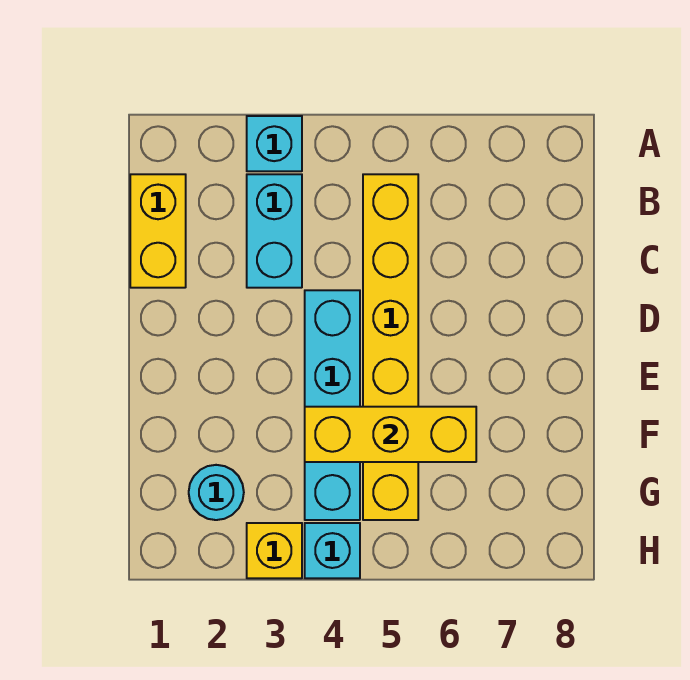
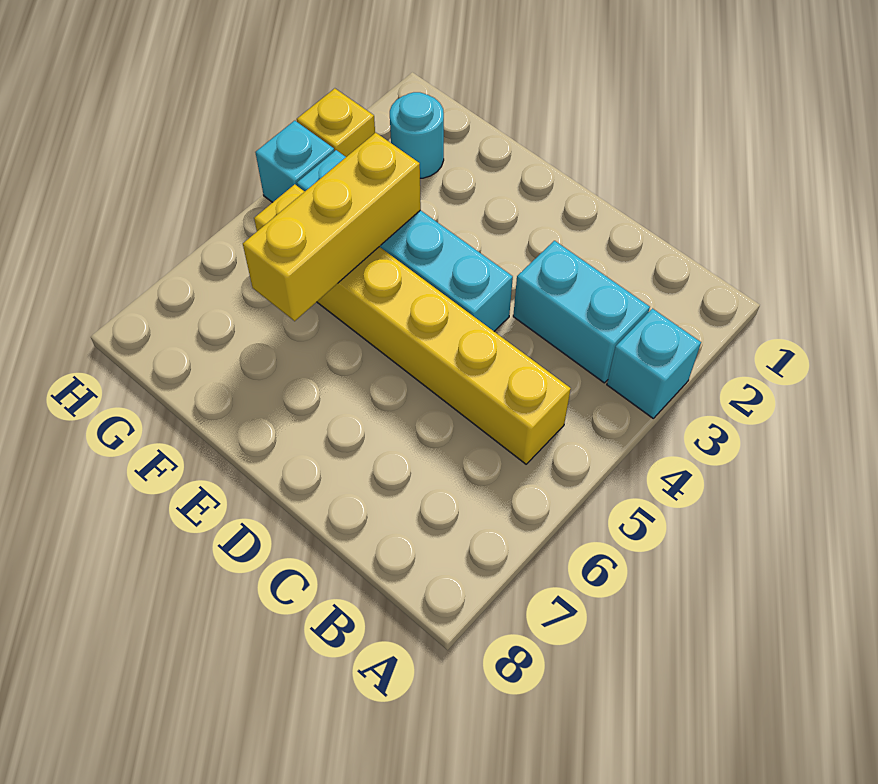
yellow brick B1:C1 level 1 -> none

